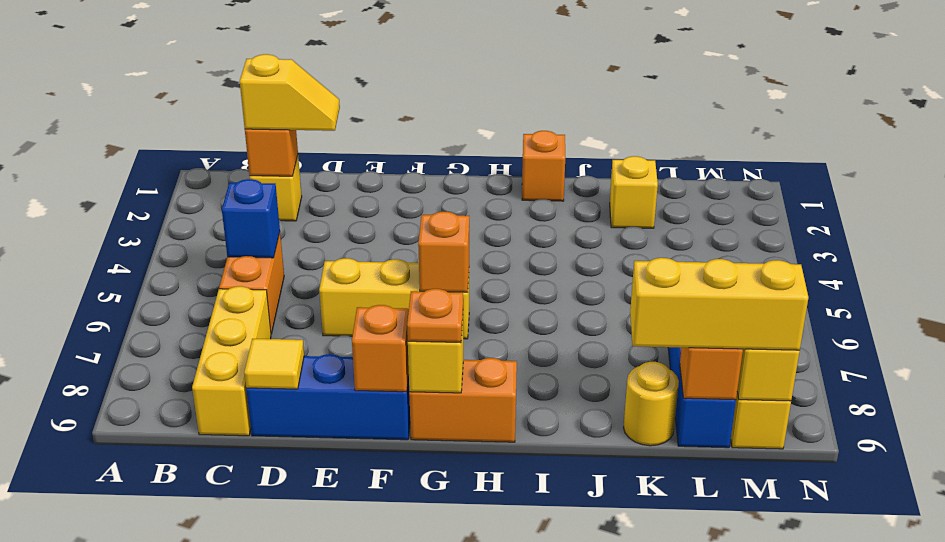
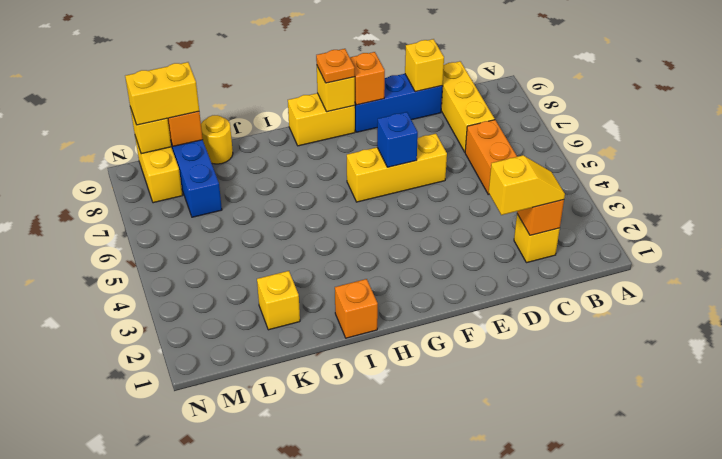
yellow slope C2:D2 level 3 top C -> yellow slope C2:D2 level 3 top D
blue brick C5 level 2 -> blue brick F6 level 2
yellow tile D9 level 2 -> yellow brick D9 level 2
orange brick G6 level 2 -> none
orange brick G9:H9 level 1 -> yellow brick G9:H9 level 1
yellow brick K9:M9 level 3 -> yellow brick L9:M9 level 3

